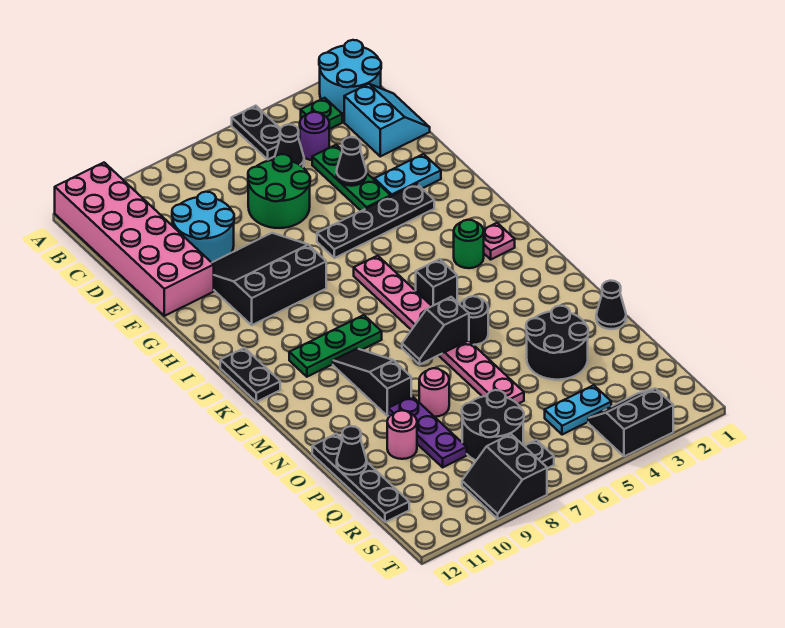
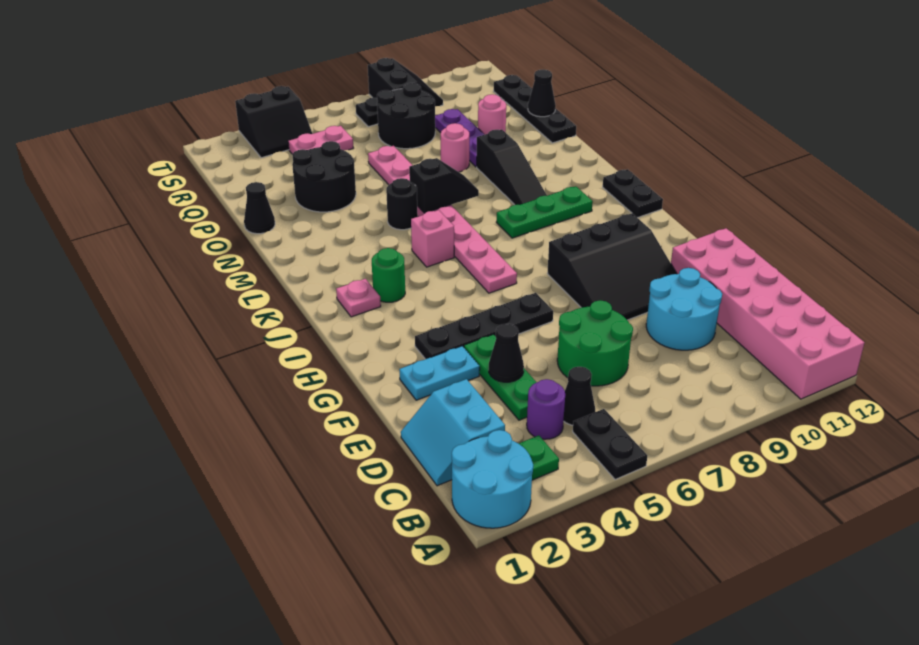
black brick K5 level 1 -> pink brick K5 level 1
cyan plate R4:R5 level 1 -> pink plate R4:R5 level 1

